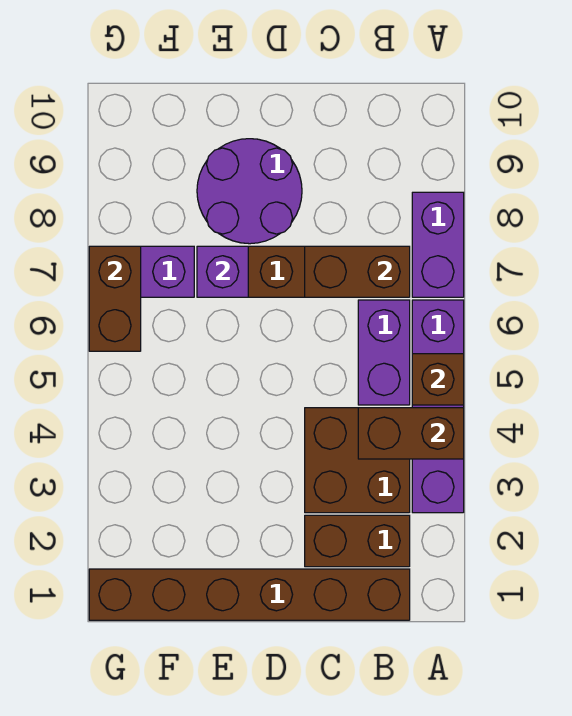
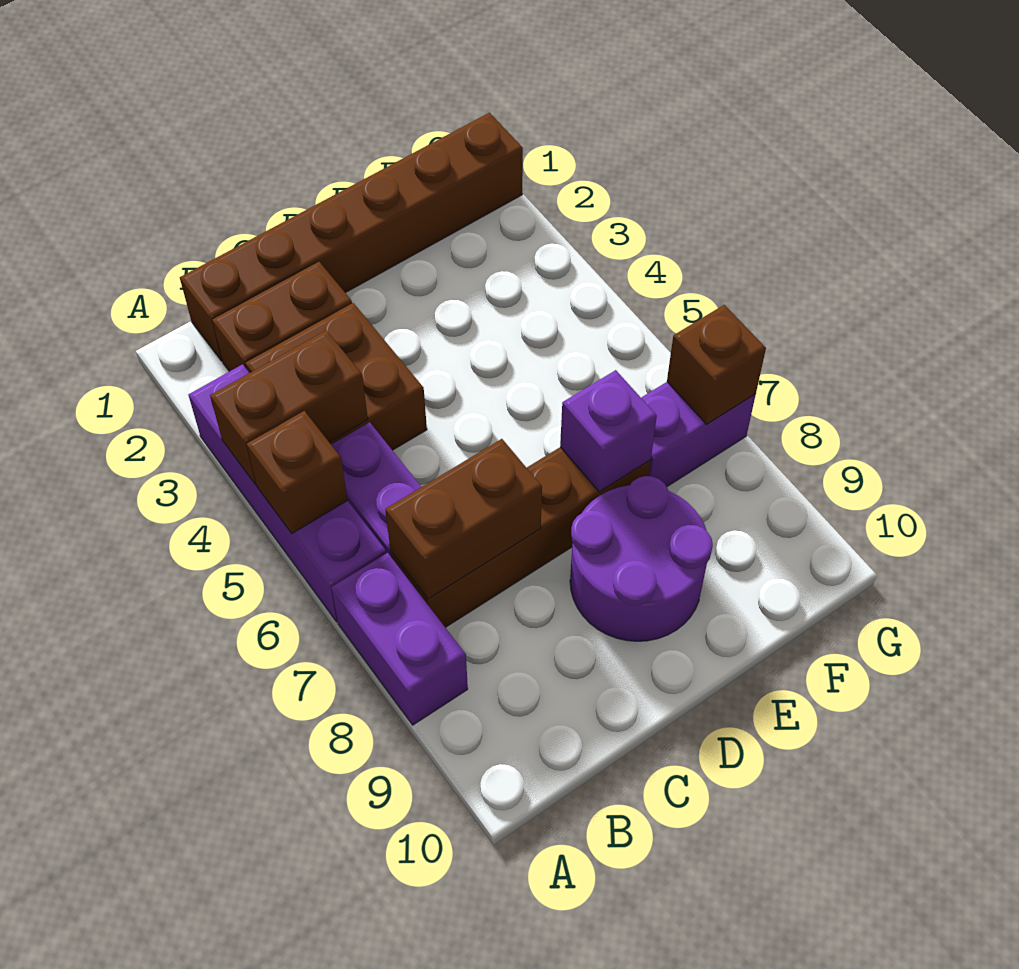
brown brick G6:G7 level 2 -> brown brick G7 level 2

